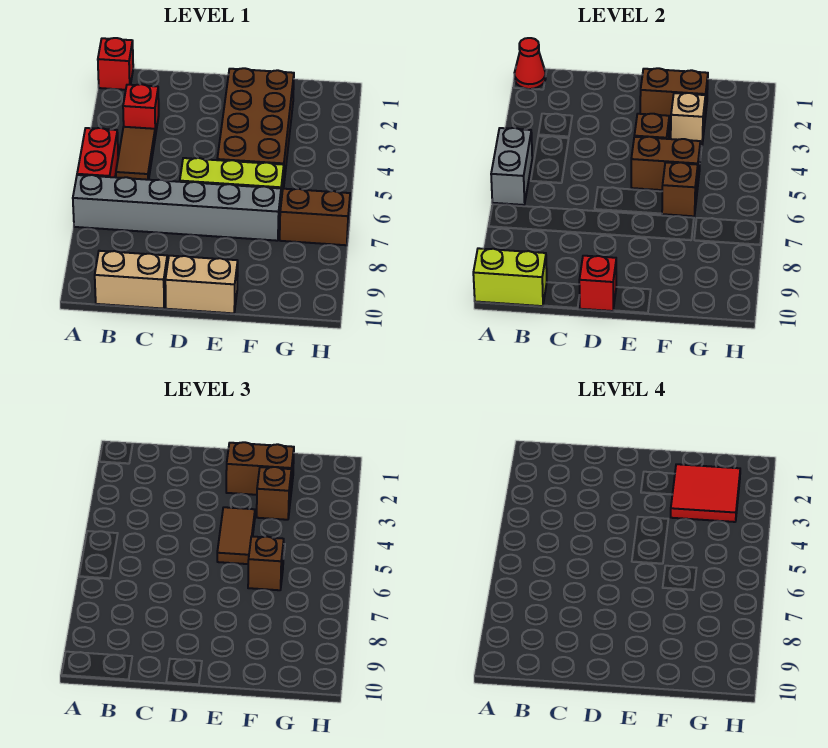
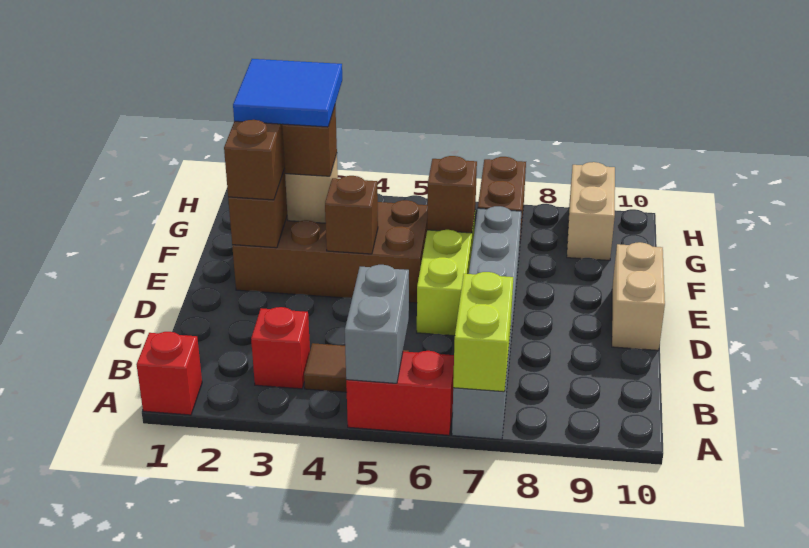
red cone A1 level 2 -> none
grey brick A5:A6 level 2 -> grey brick A5:B5 level 2
lime brick A10:B10 level 2 -> lime brick A7:B7 level 2
tan brick B10:C10 level 1 -> tan brick G9:H9 level 1
red brick D10 level 2 -> none
brown tile E4:E5 level 3 -> none
brown brick E5:F5 level 2 -> none
red tile F2:G3 level 4 -> blue tile F2:G3 level 4
brown brick F6 level 3 -> none

